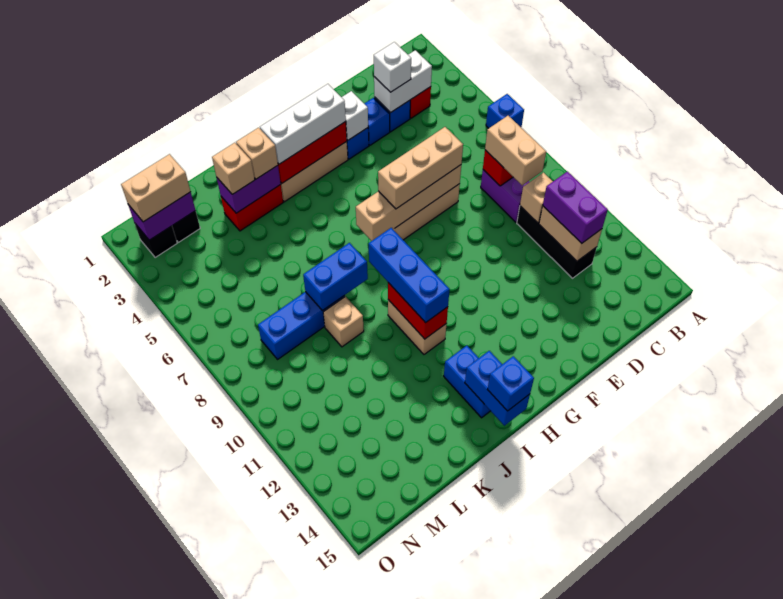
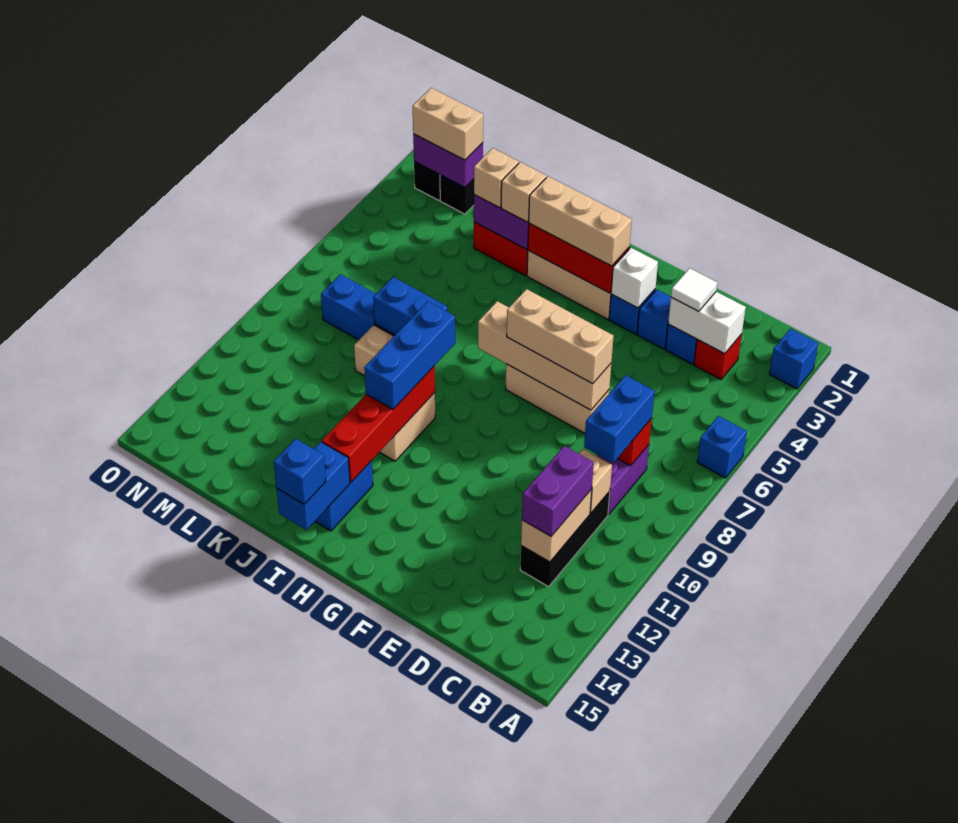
none -> blue brick A2 level 1
tan brick C8:C9 level 3 -> blue brick C8:C9 level 3
white brick D3 level 3 -> white tile D3 level 3
white brick G3:I3 level 3 -> tan brick G3:I3 level 3
red brick I10:I11 level 2 -> red brick I10:I13 level 2

